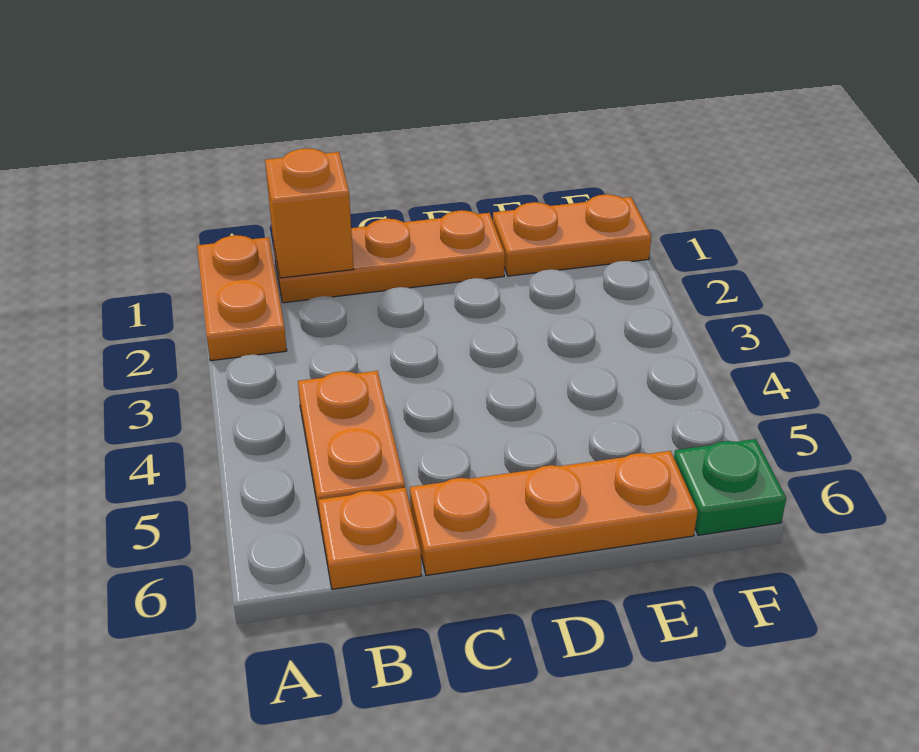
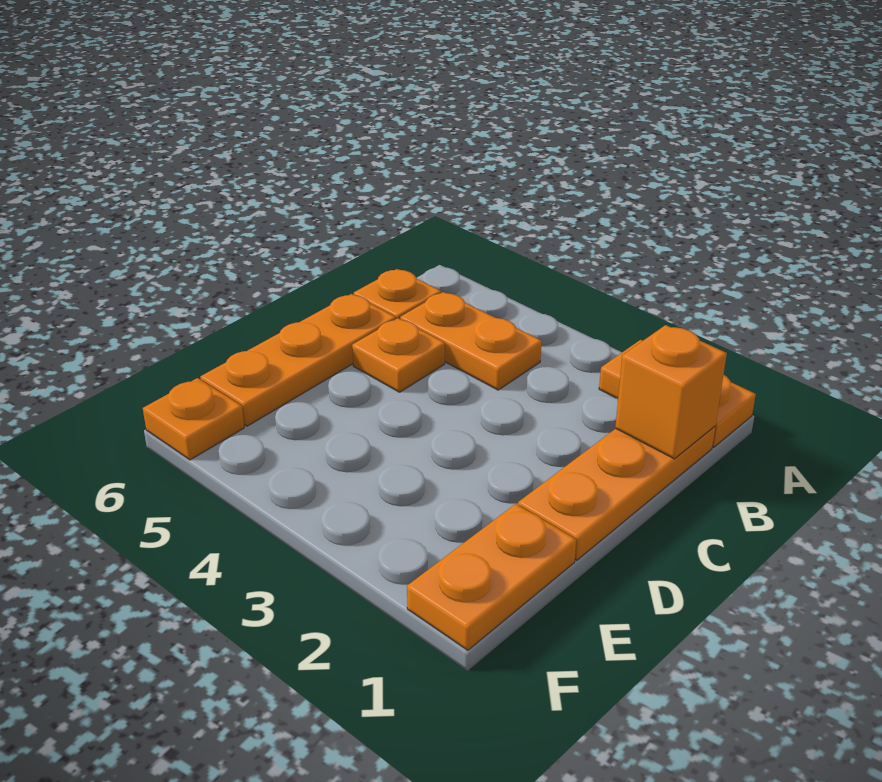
none -> orange plate C5 level 1
green plate F6 level 1 -> orange plate F6 level 1

